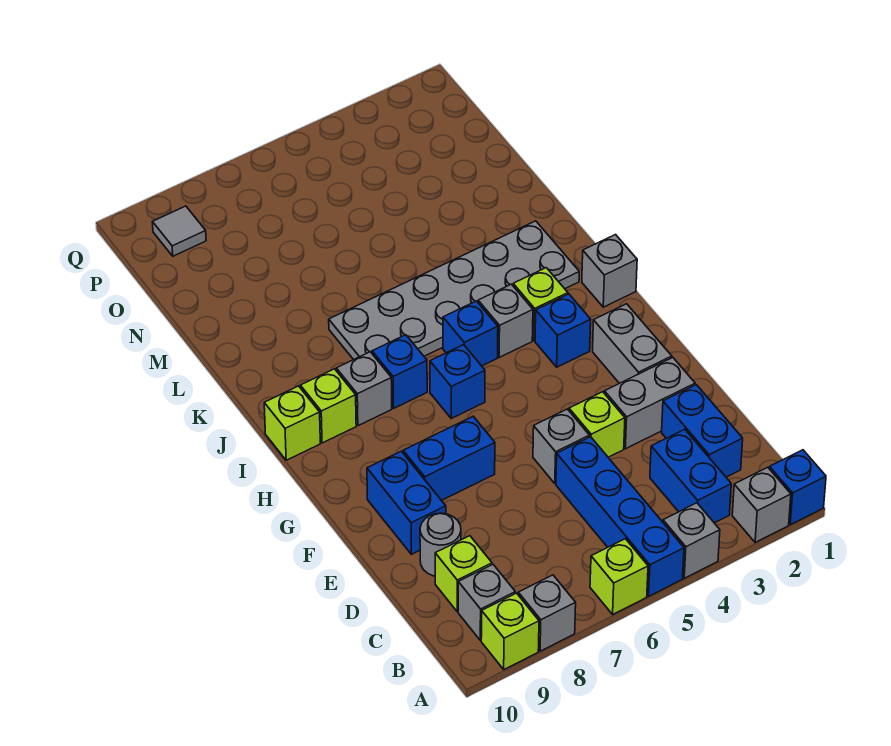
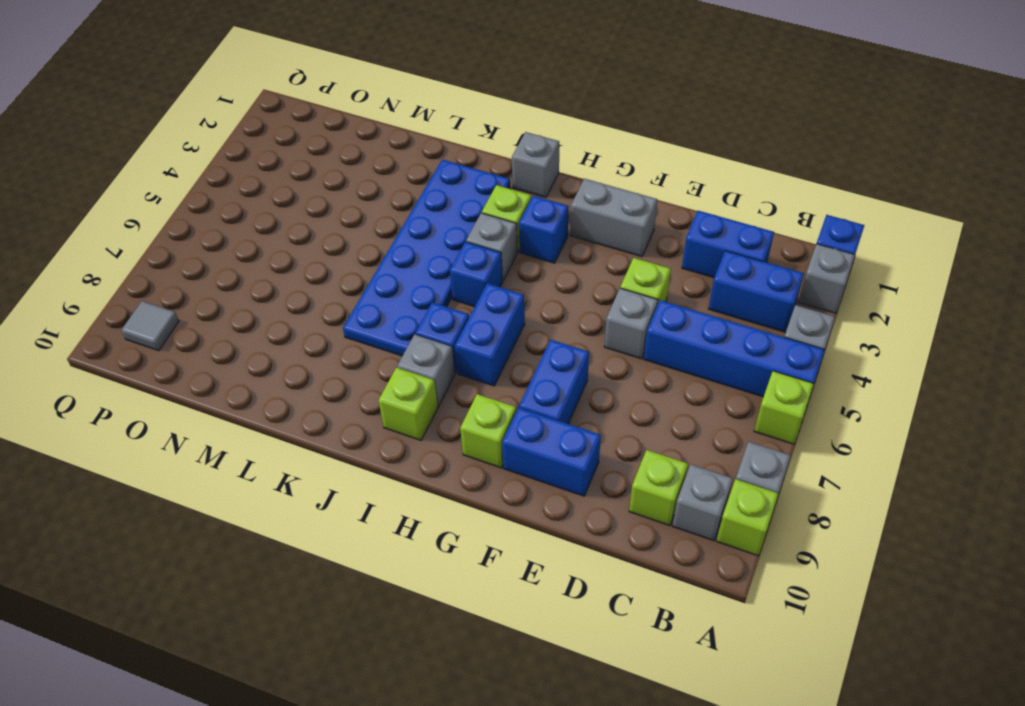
grey round brick D9 level 1 -> none
grey brick E2:E3 level 1 -> none
blue brick H6 level 1 -> blue brick H6:H7 level 1
lime brick I10 level 1 -> lime brick G9 level 1
grey plate J2:K7 level 1 -> blue plate J2:K7 level 1

